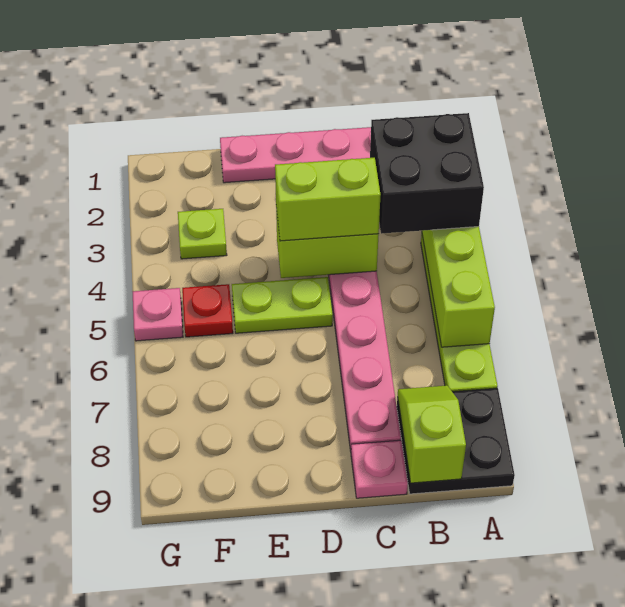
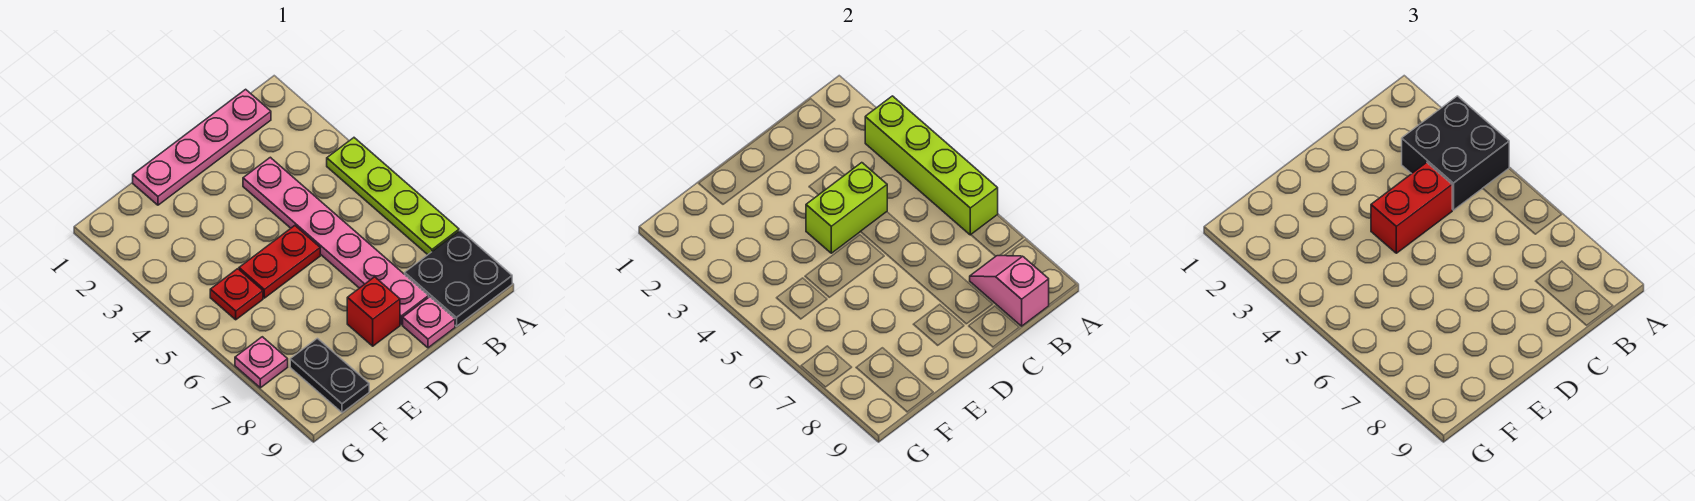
lime slope B8:B9 level 2 top 9 -> pink slope B8:B9 level 2 top 9
lime brick C4:D4 level 3 -> red brick C4:D4 level 3
lime plate D5:E5 level 1 -> red plate D5:E5 level 1
none -> red brick D8 level 1
lime plate F3 level 1 -> none
none -> black plate F8:F9 level 1
pink plate G5 level 1 -> pink plate G7 level 1

